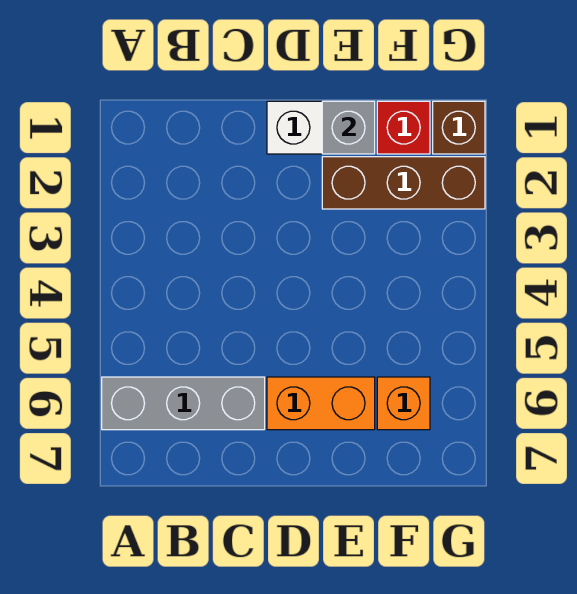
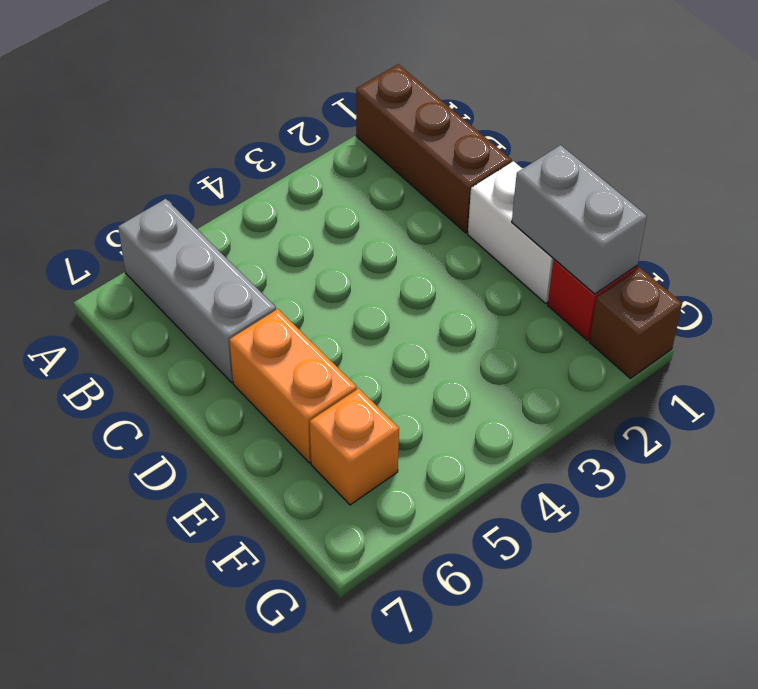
grey brick E1 level 2 -> grey brick E1:F1 level 2
brown brick E2:G2 level 1 -> brown brick A1:C1 level 1

